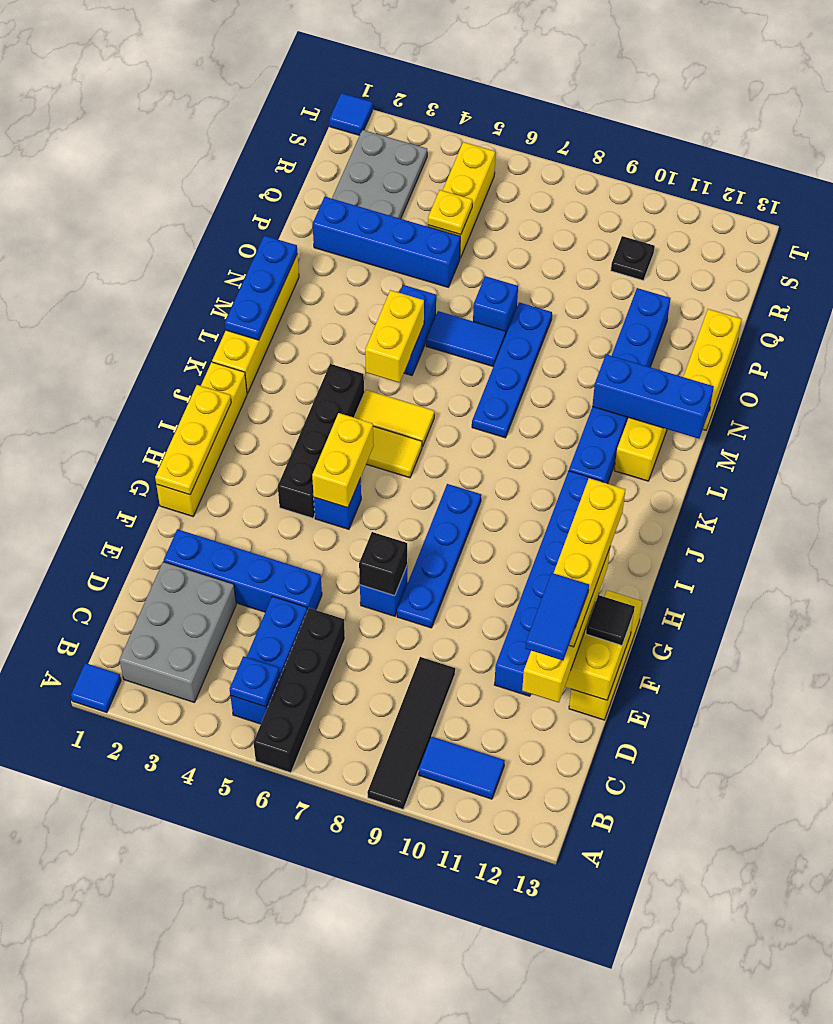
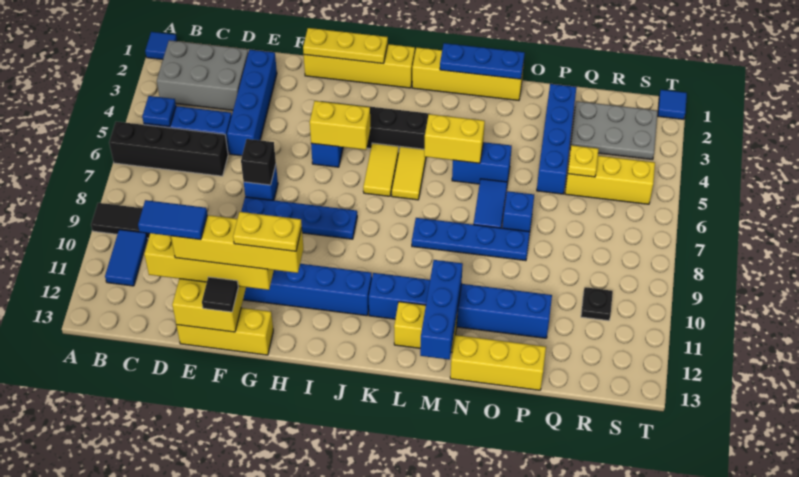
none -> yellow plate G12:H12 level 5

